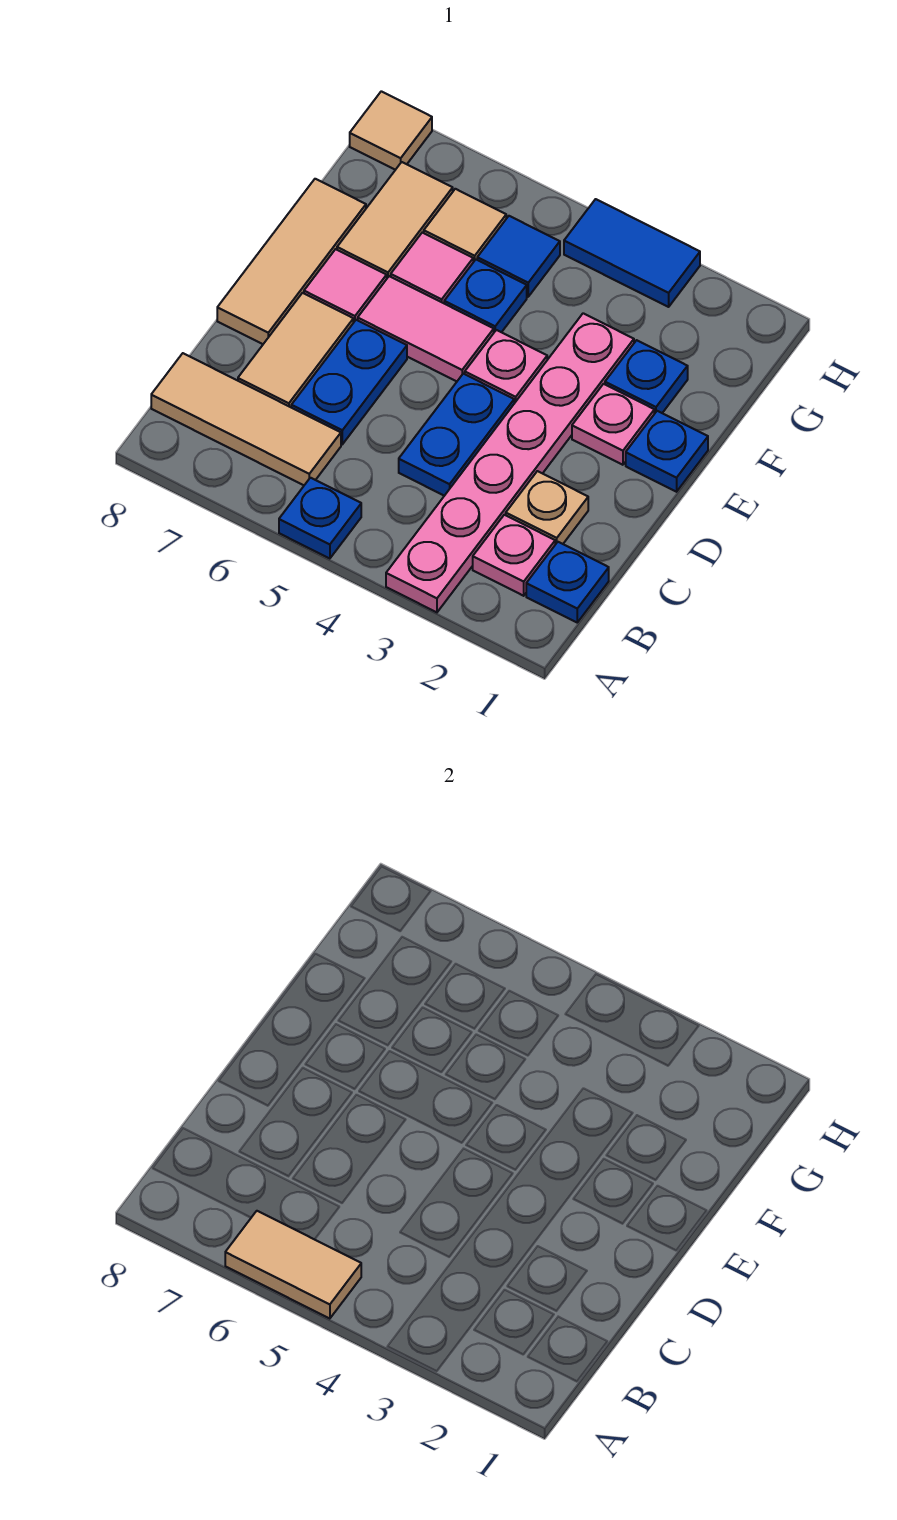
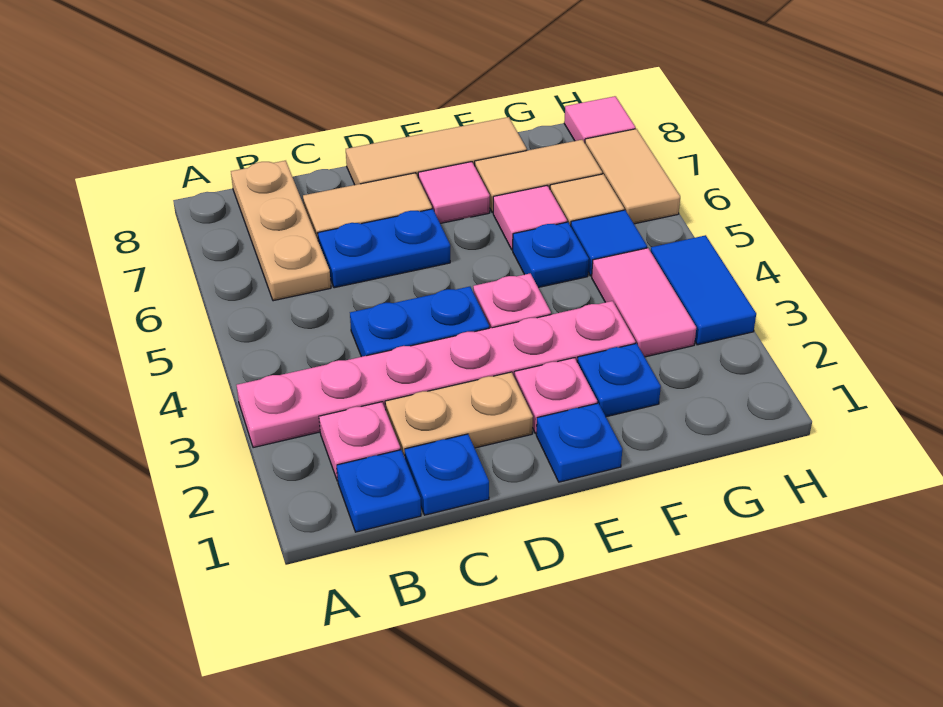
blue plate A5 level 1 -> blue plate C1 level 1
tan tile A5:A6 level 2 -> tan tile H6:H7 level 1
tan tile B6:B8 level 1 -> tan plate B6:B8 level 1
tan plate C2 level 1 -> tan plate C2:D2 level 1
pink tile E5:E6 level 1 -> pink tile G3:G4 level 1
tan tile H8 level 1 -> pink tile H8 level 1

